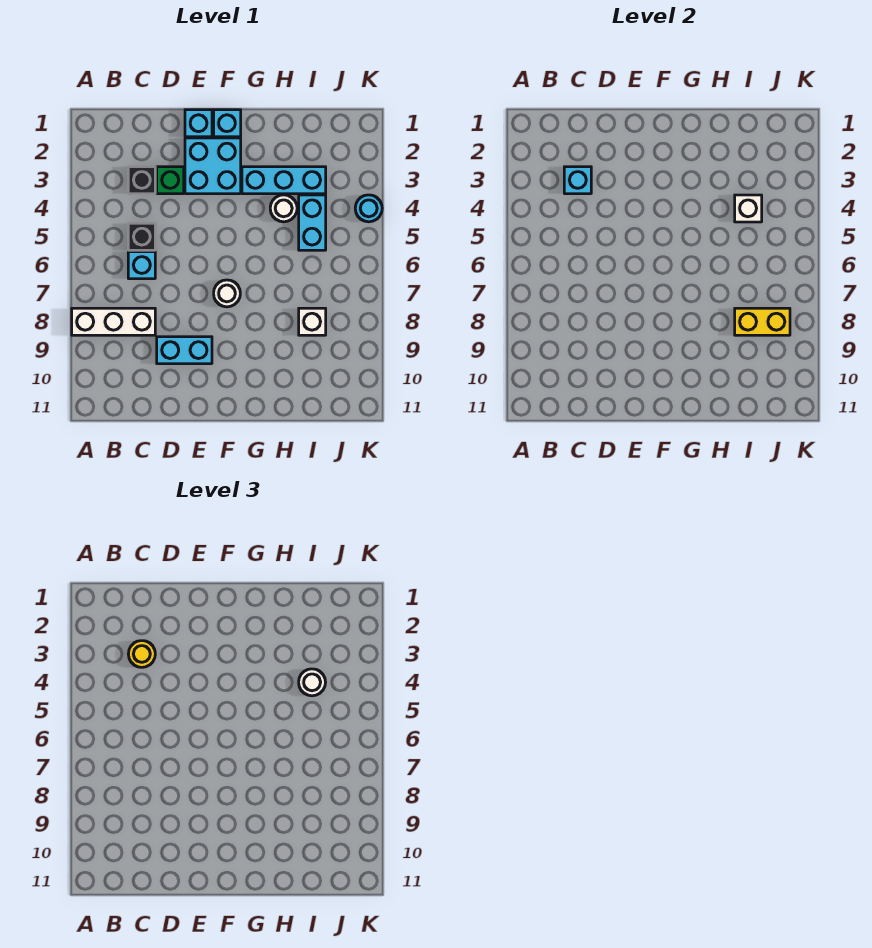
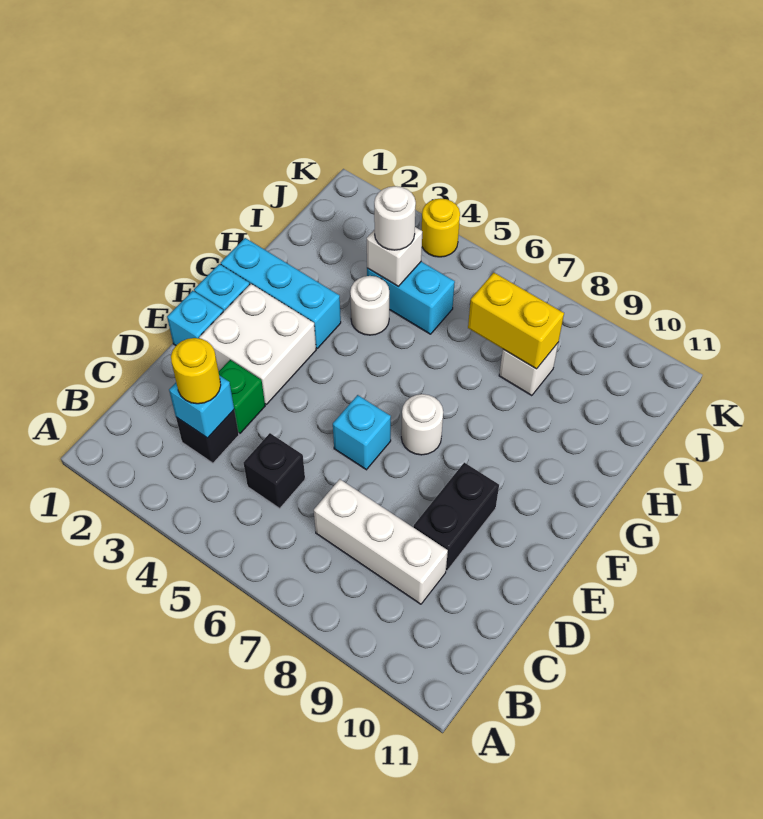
white brick A8:C8 level 1 -> white brick C7:C9 level 1
cyan brick C6 level 1 -> cyan brick E6 level 1
cyan brick D9:E9 level 1 -> black brick D9:E9 level 1
cyan brick E2:F3 level 1 -> white brick E2:F3 level 1
cyan brick G3:I3 level 1 -> cyan brick G1:G3 level 1
yellow brick I8:J8 level 2 -> yellow brick I7:I8 level 2
cyan round brick K4 level 1 -> yellow round brick K4 level 1

